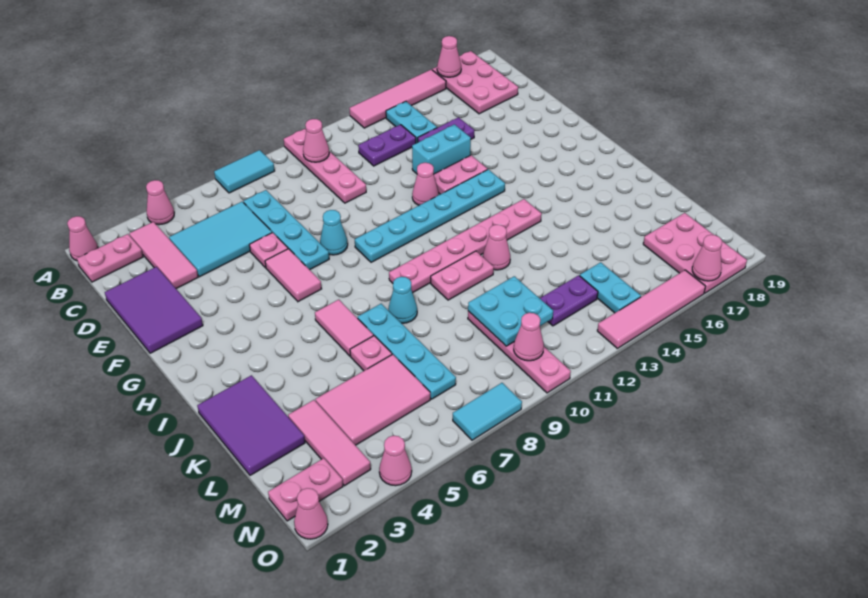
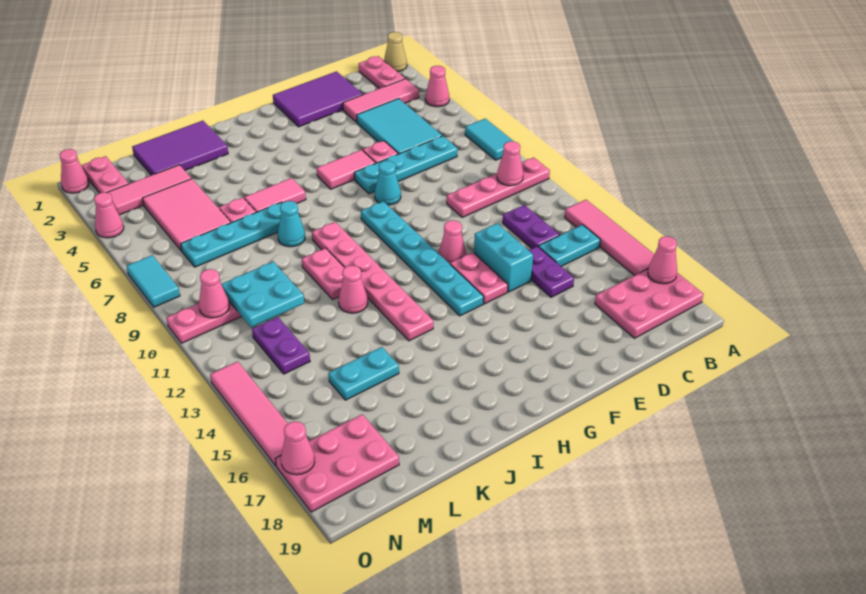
pink cone A1 level 1 -> tan cone A1 level 1
cyan plate M14:N14 level 1 -> cyan plate K15:L15 level 1

